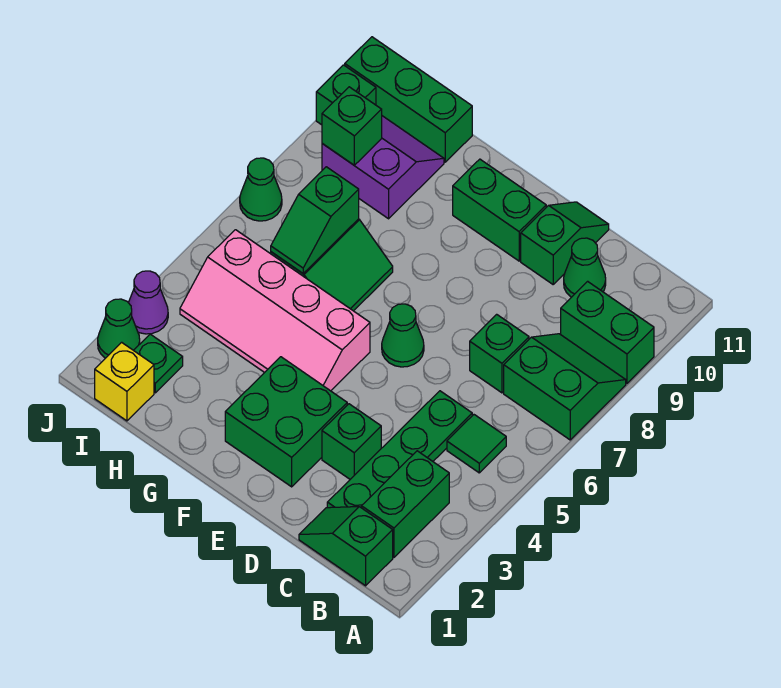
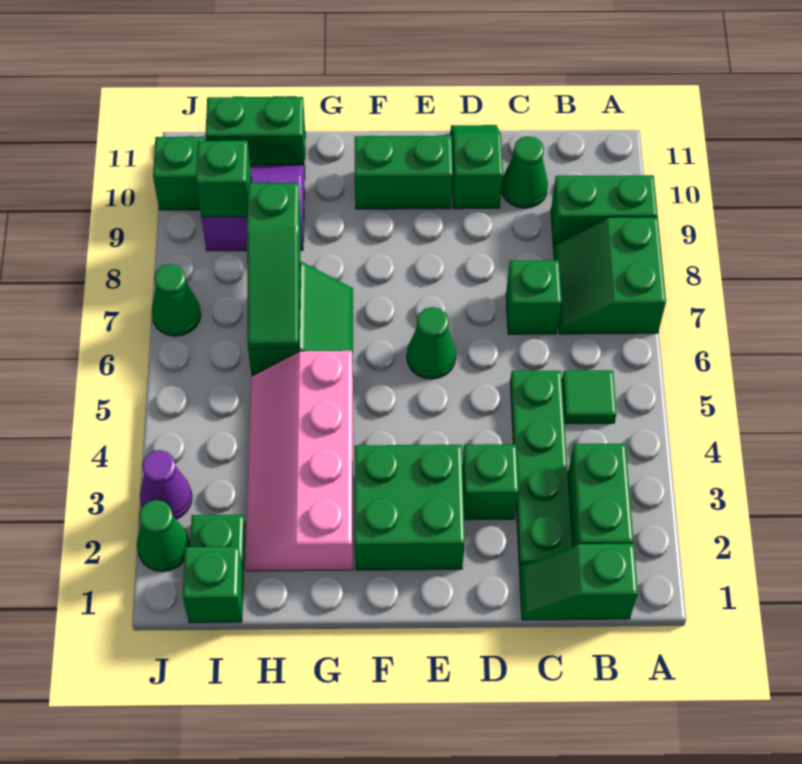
green slope A7:B8 level 1 top 7 -> green slope A7:B8 level 1 top A
pink slope F4:I5 level 1 top 5 -> pink slope G2:H5 level 1 top G
green slope H6:H7 level 2 top 7 -> green slope H6:H8 level 2 top 8
green brick H11:J11 level 1 -> green brick H11:I11 level 1
yellow brick I1 level 1 -> green brick I1 level 1

